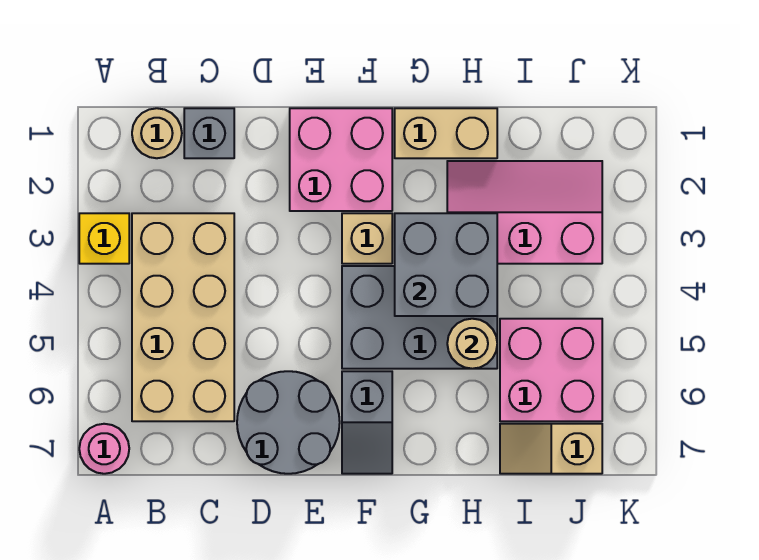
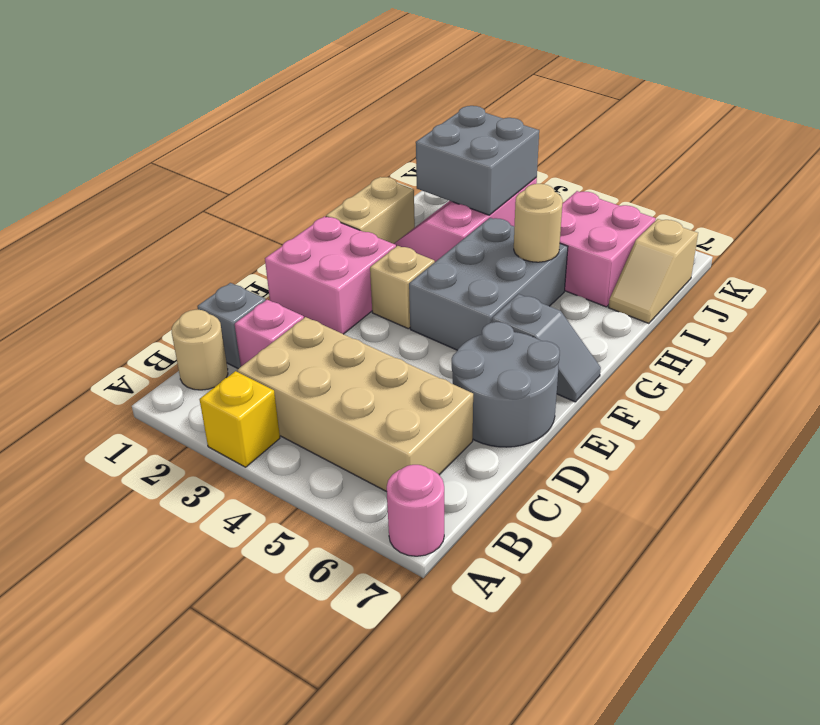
none -> pink brick C2 level 1
grey brick G3:H4 level 2 -> grey brick I2:J3 level 2

